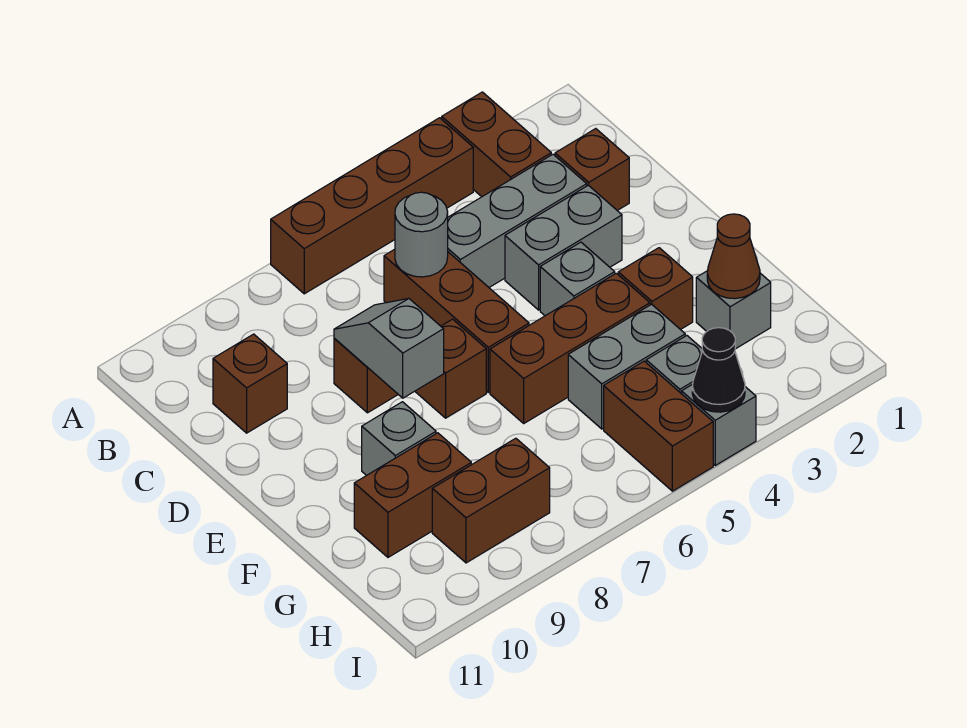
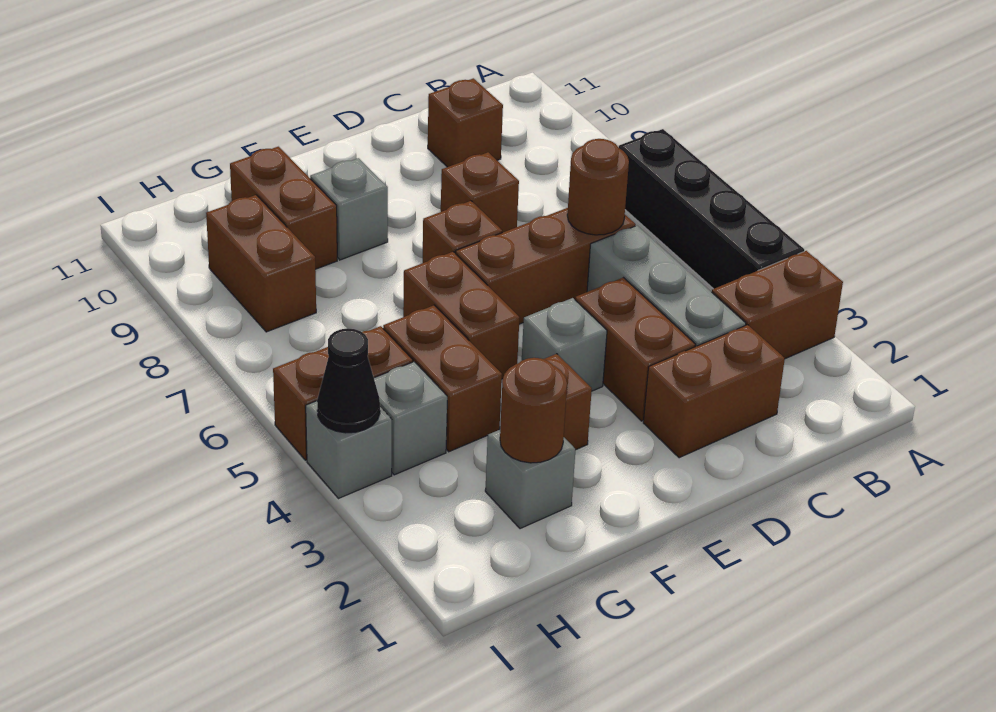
brown brick A4:A7 level 1 -> black brick A4:A7 level 1
brown brick C2 level 1 -> brown brick C2:D2 level 1
grey round brick C6 level 2 -> brown round brick C6 level 2
grey brick D3:D4 level 1 -> brown brick D3:D4 level 1
grey slope D8:E8 level 2 top E -> none
brown brick F4:F6 level 1 -> brown brick F5:F6 level 1
brown cone G2 level 2 -> brown round brick G2 level 2
grey brick G4:G5 level 1 -> brown brick G4:G5 level 1

